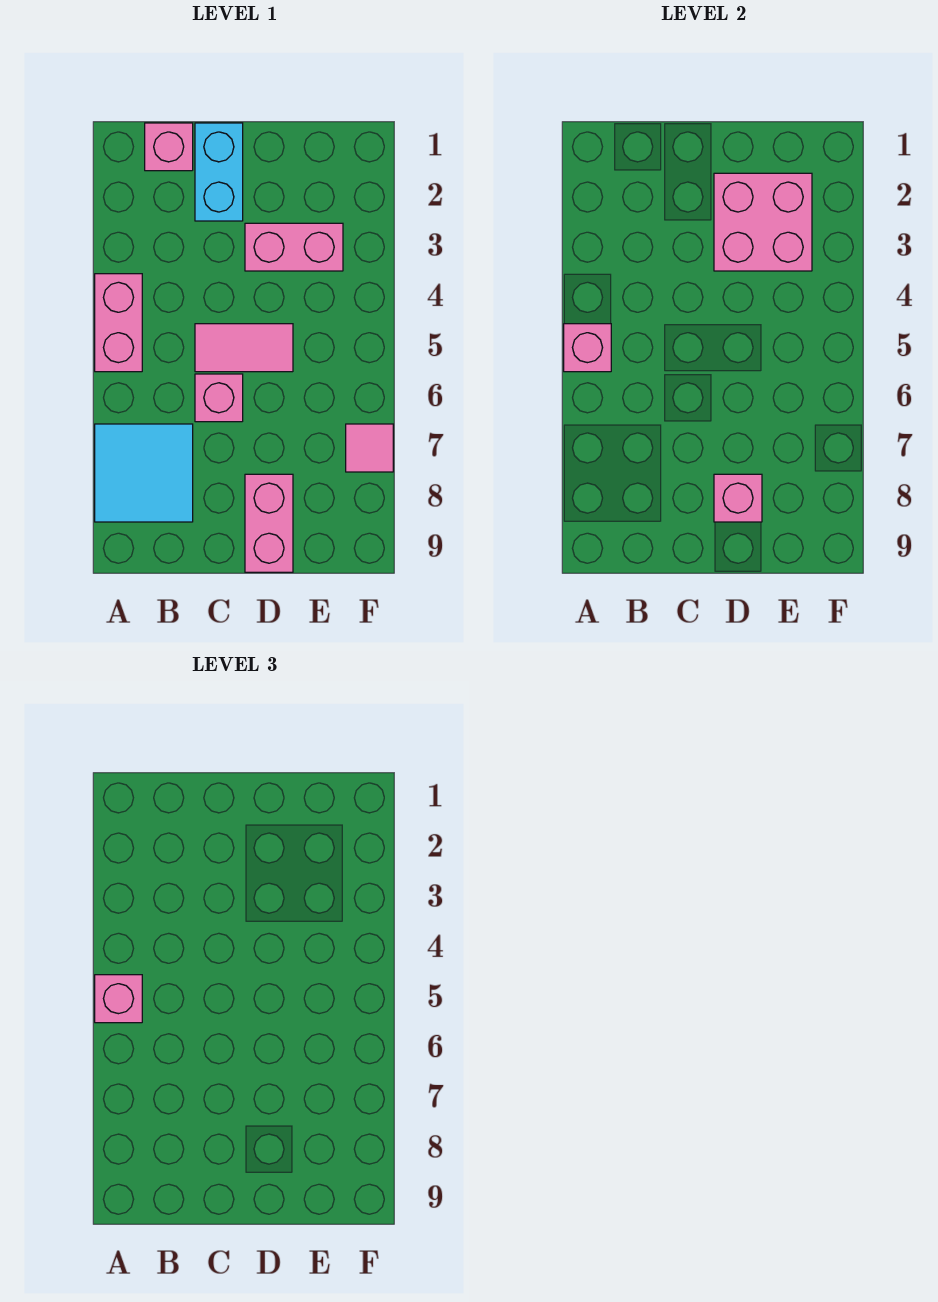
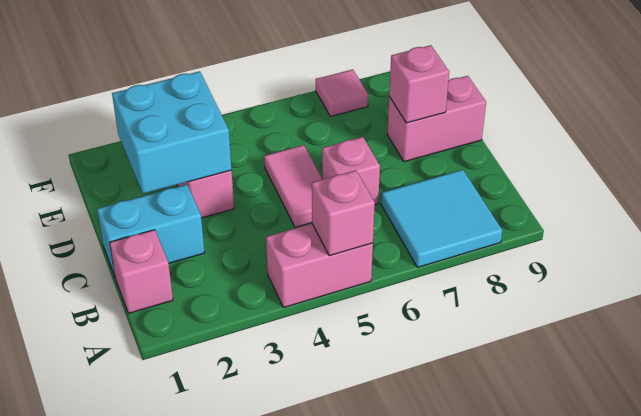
pink brick A5 level 3 -> none
pink brick D2:E3 level 2 -> cyan brick D2:E3 level 2

